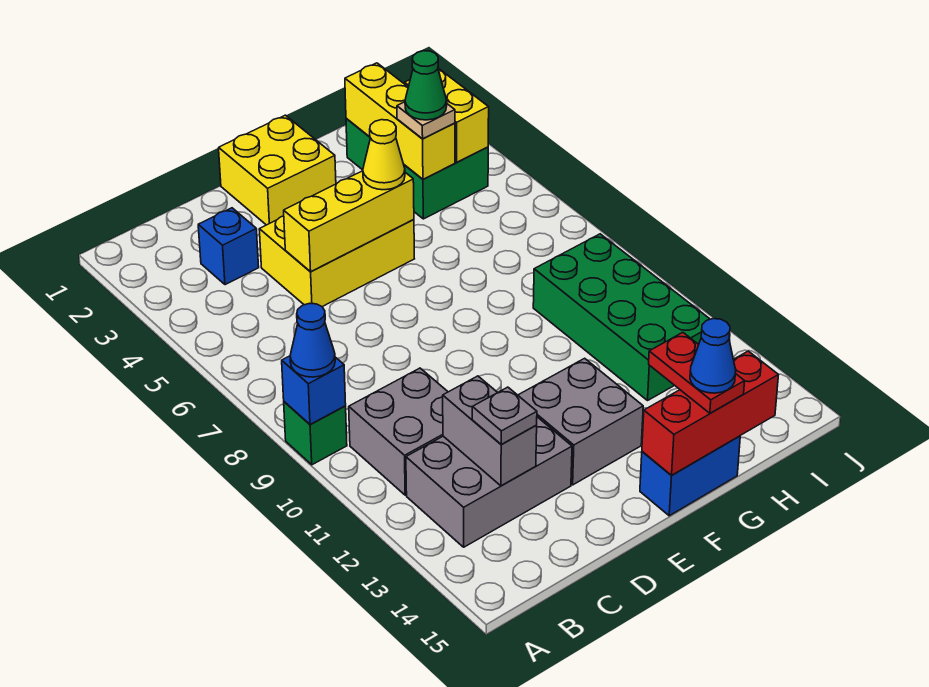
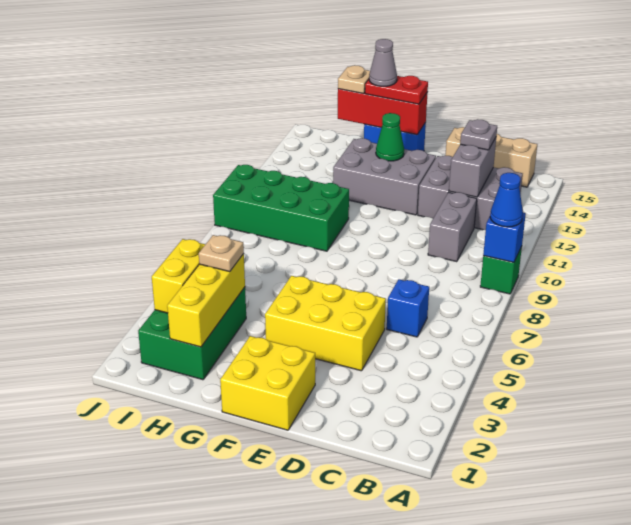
grey brick B10:C11 level 1 -> grey brick C10:C11 level 1
none -> tan brick B15:D15 level 1
blue brick C3 level 1 -> blue brick C6 level 1
yellow brick D5:F5 level 2 -> none
grey brick E12:F13 level 1 -> grey brick E12:G13 level 1
yellow cone F5 level 3 -> none
red plate G14:G15 level 3 -> red plate F15:G15 level 3
blue cone G15 level 4 -> grey cone G15 level 4
green cone H4 level 4 -> green cone F13 level 2
green brick H9:I12 level 1 -> green brick G9:J10 level 1
none -> tan plate H15 level 3

